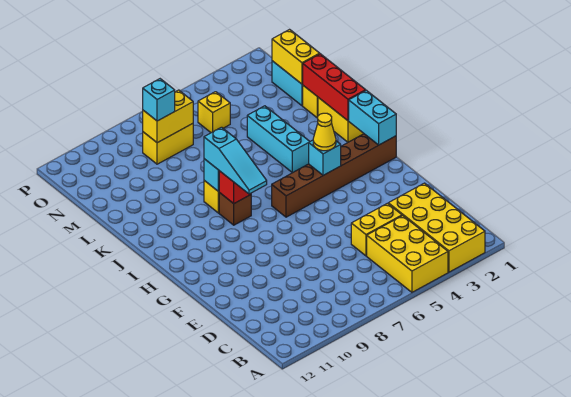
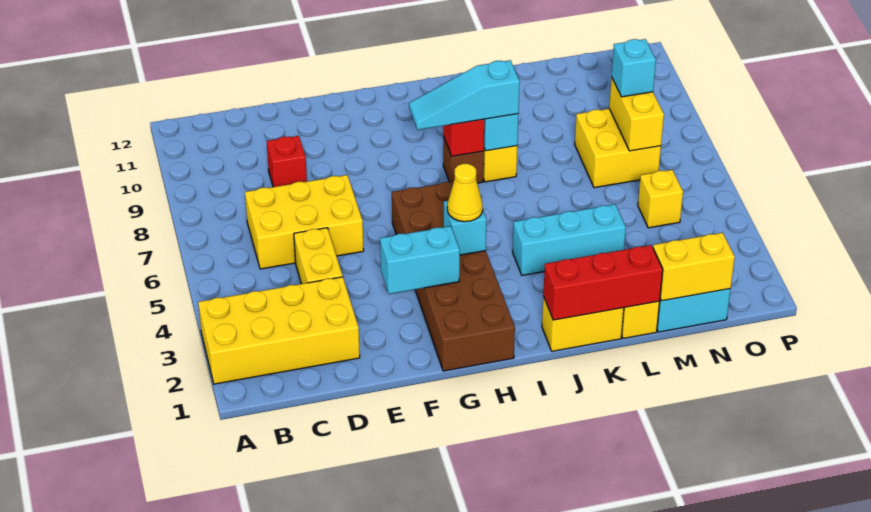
yellow brick A4:C5 level 1 -> yellow brick C6:E7 level 1
none -> red brick D9 level 1
brown brick H1:H6 level 1 -> brown brick G1:H6 level 1
cyan brick H1:I1 level 2 -> cyan brick F3:G3 level 2
yellow brick N7:N8 level 1 -> yellow brick M7:N8 level 1

